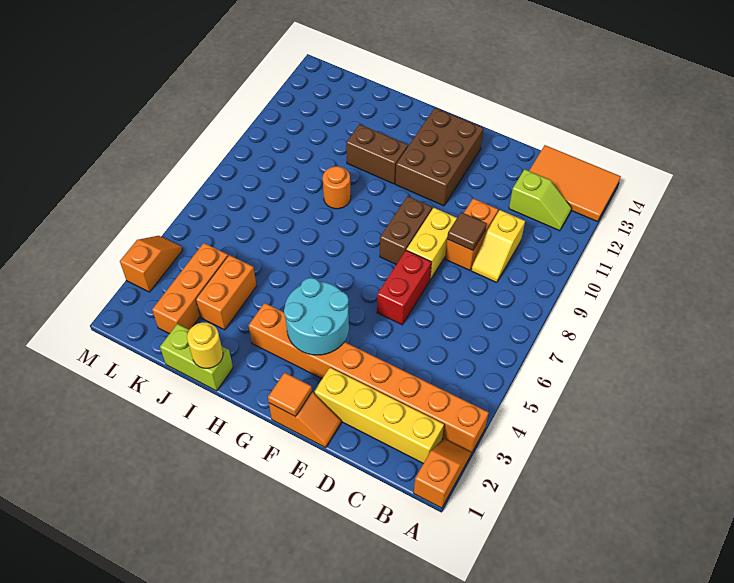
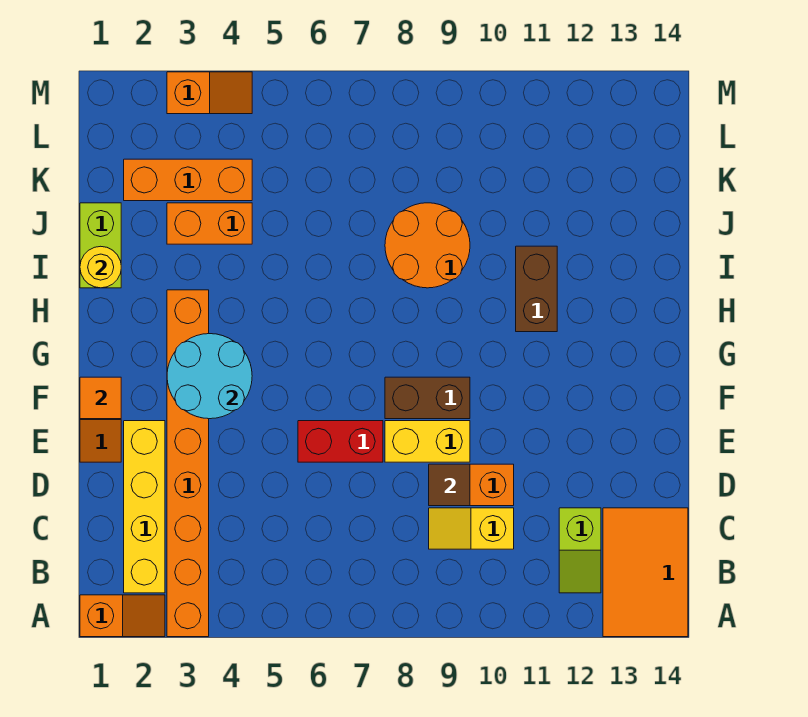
brown brick F11:G13 level 1 -> none
orange round brick I9 level 1 -> orange round brick I8:J9 level 1

